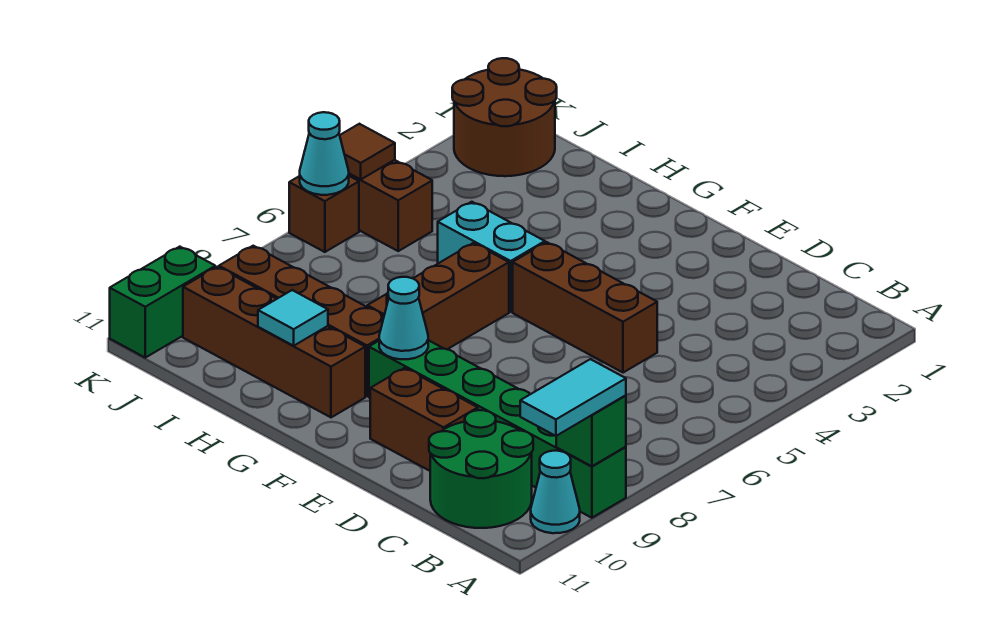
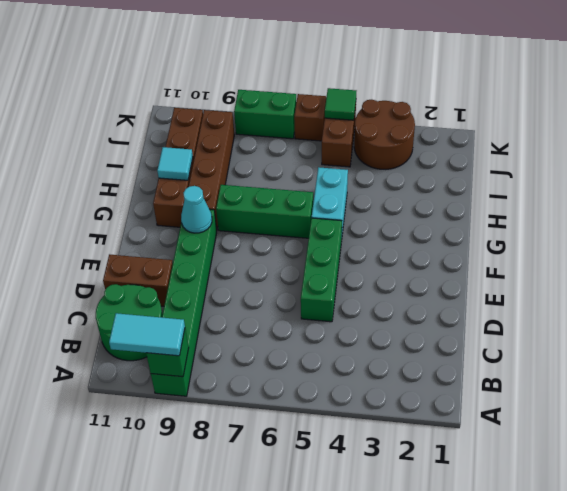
cyan cone A10 level 1 -> none
brown brick D5:F5 level 1 -> green brick D5:F5 level 1
brown brick D10:E10 level 1 -> brown brick D10:D11 level 1
brown brick G6:G8 level 1 -> green brick G6:G8 level 1
brown round brick J1:K2 level 1 -> brown round brick J3:K4 level 1
brown tile K5 level 2 -> green tile K5 level 2
cyan cone K6 level 2 -> none
green brick K10:K11 level 1 -> green brick K7:K8 level 1

